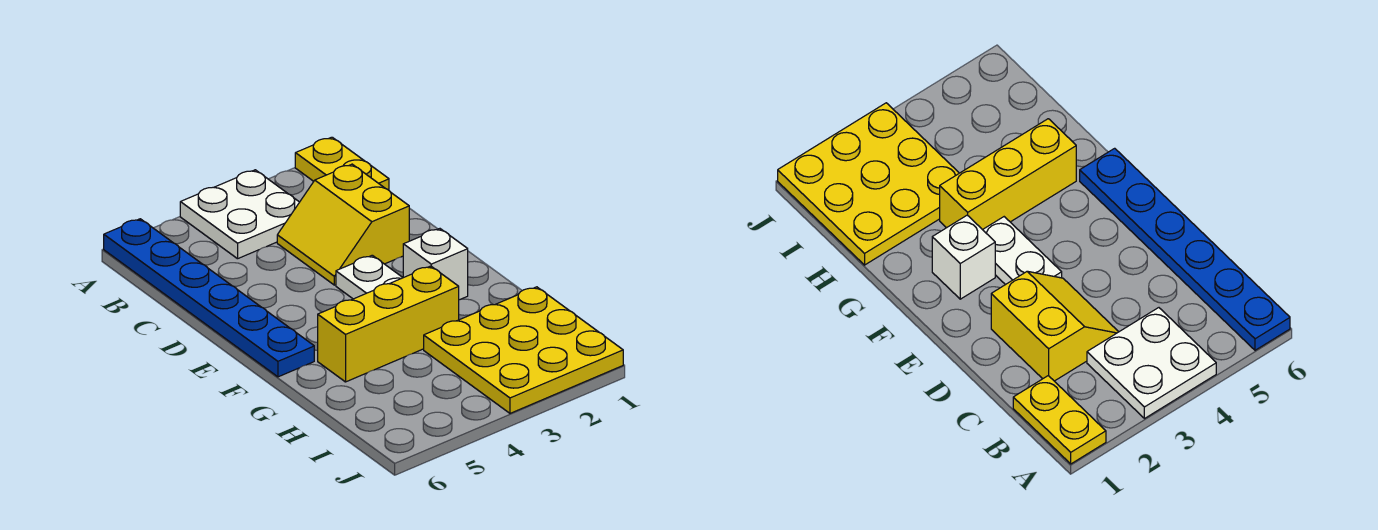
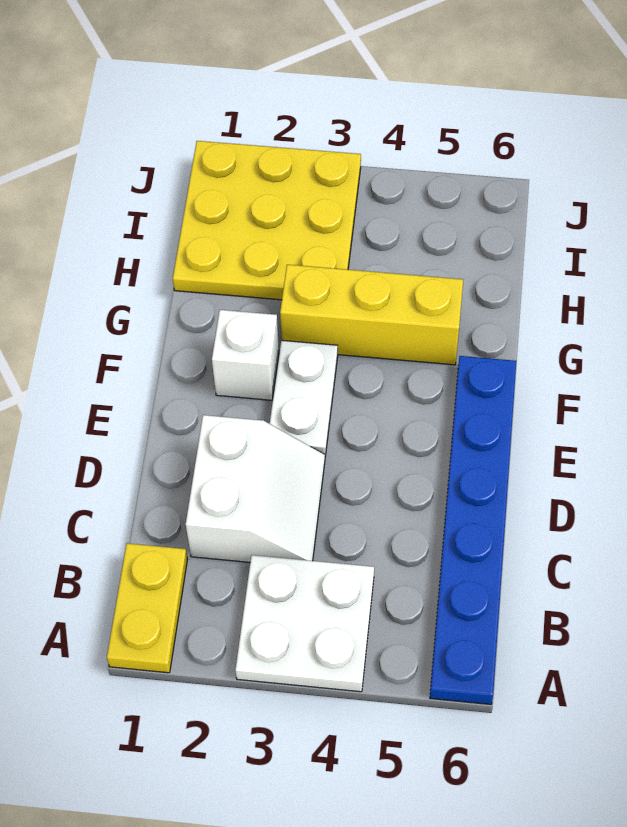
yellow slope C2:D3 level 1 top 2 -> white slope C2:D3 level 1 top 2

